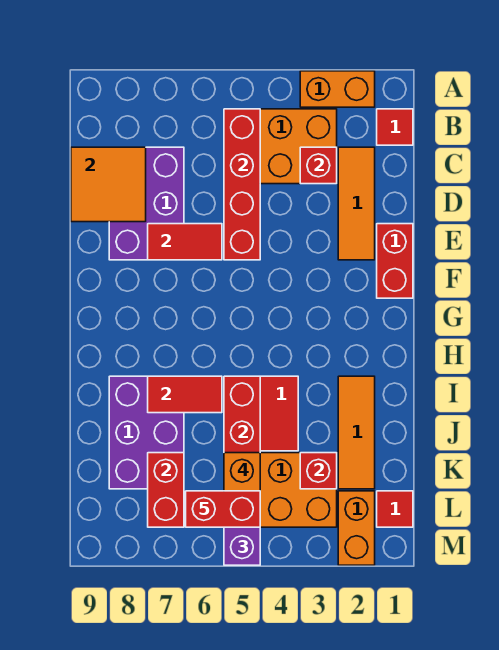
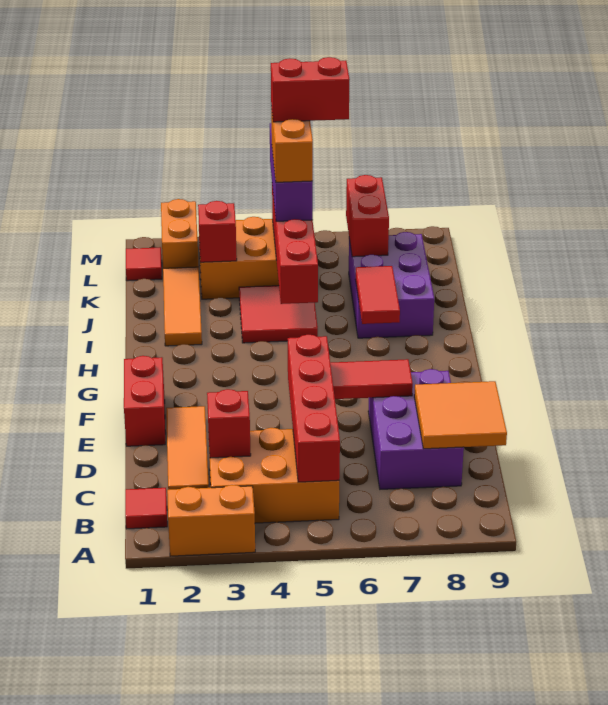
red tile I6:I7 level 2 -> red tile H7:I7 level 2

